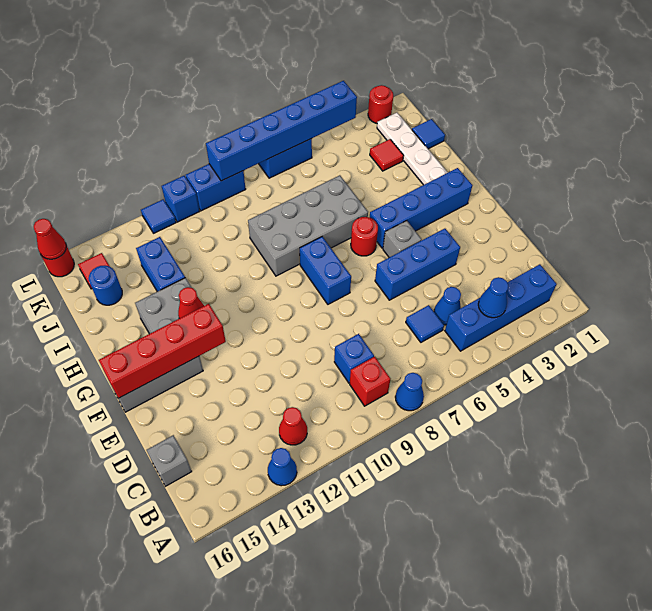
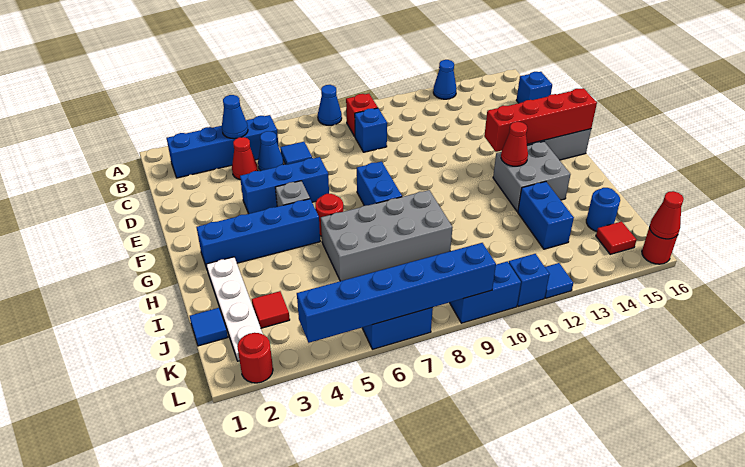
red cone B12 level 1 -> red cone C4 level 1
grey brick C16 level 1 -> blue brick C16 level 1

